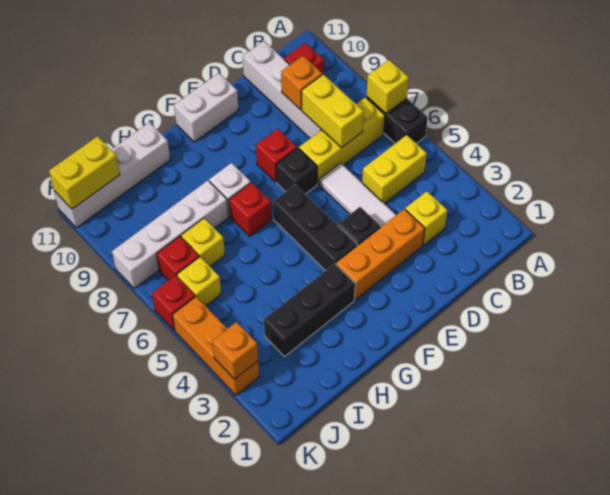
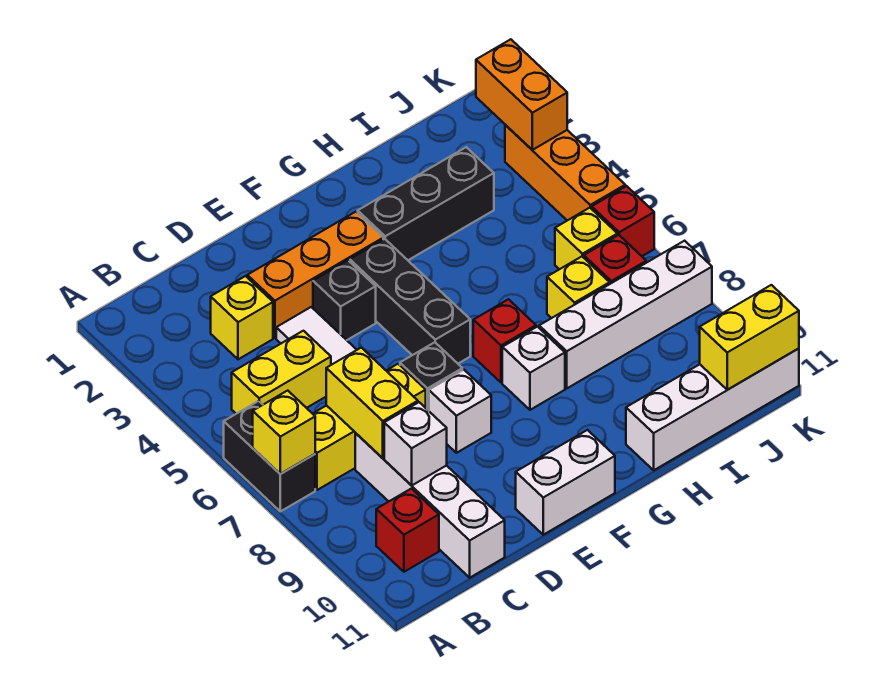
orange brick C9 level 2 -> white brick C9 level 2
red brick E8 level 1 -> white brick E8 level 1
orange brick K3 level 2 -> orange brick K2:K3 level 2

